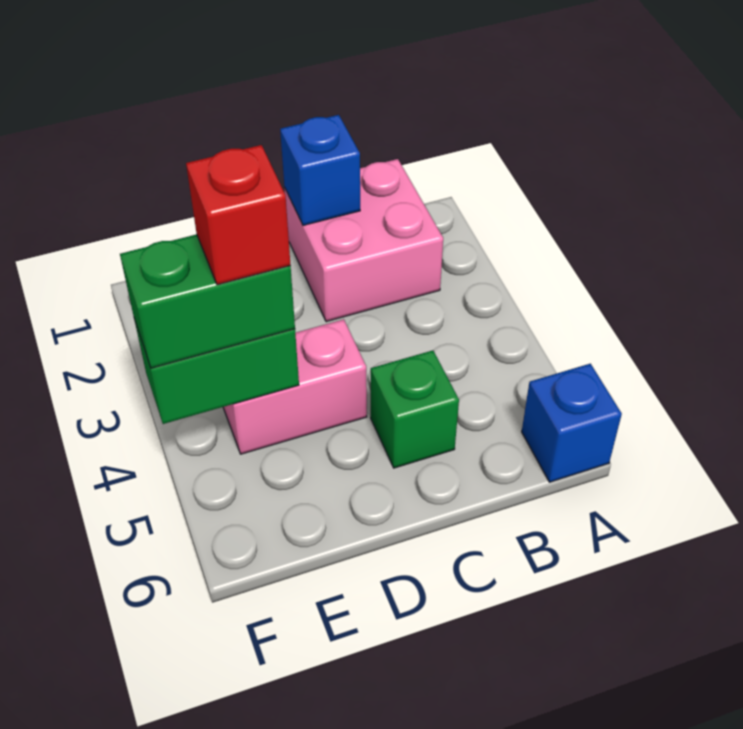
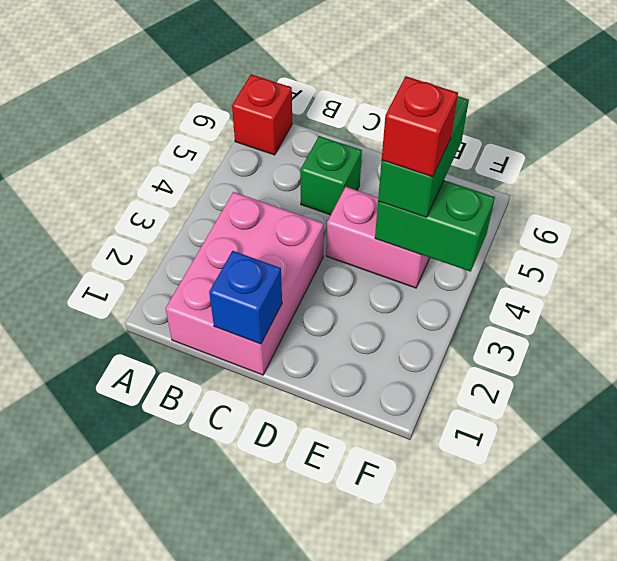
blue brick A6 level 1 -> red brick A6 level 1
pink brick B1:C2 level 1 -> pink brick B1:C3 level 1
green brick E4:F4 level 3 -> green brick E4:E5 level 3

